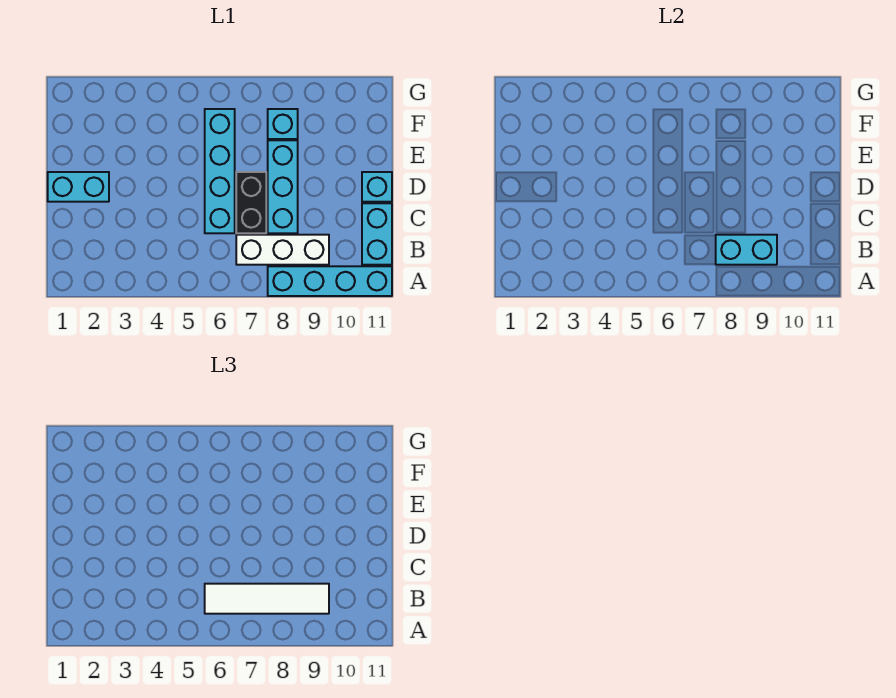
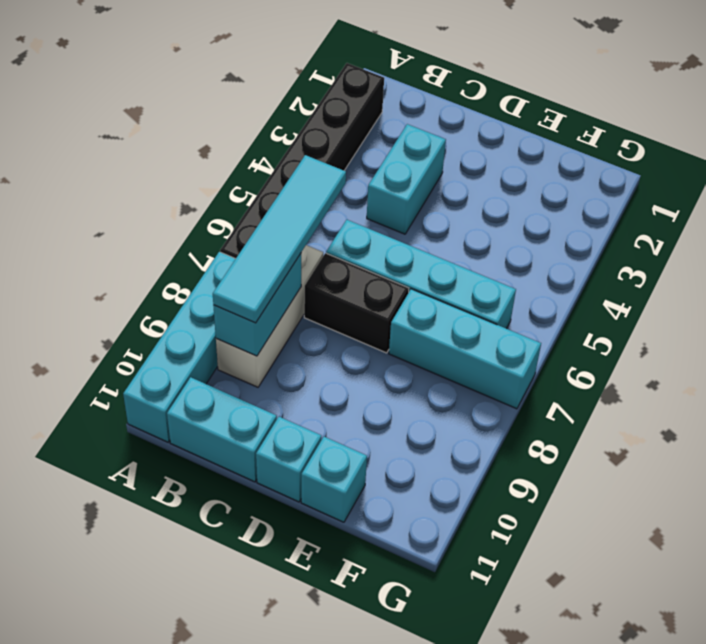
none -> black brick A2:A7 level 1
white tile B6:B9 level 3 -> cyan tile B6:B9 level 3
cyan brick C8:E8 level 1 -> cyan brick E7:G7 level 1
cyan brick D1:D2 level 1 -> cyan brick C3:C4 level 1
cyan brick F8 level 1 -> cyan brick E11 level 1

